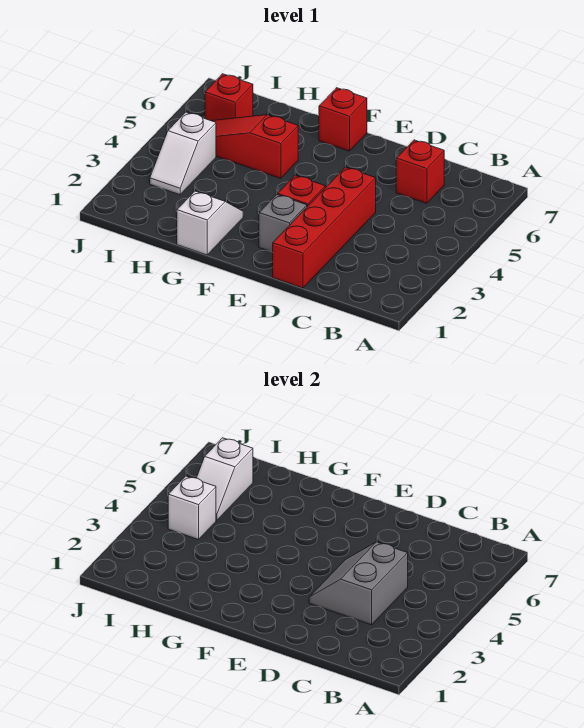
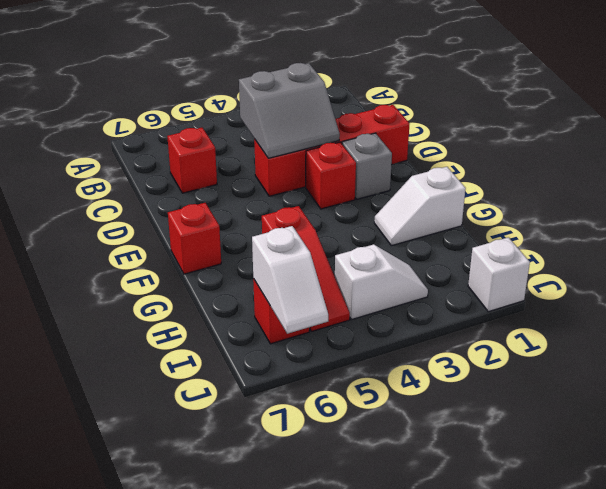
white brick I4 level 2 -> white brick J1 level 1
white slope I5:I6 level 2 top 6 -> white slope I6:J6 level 2 top I

